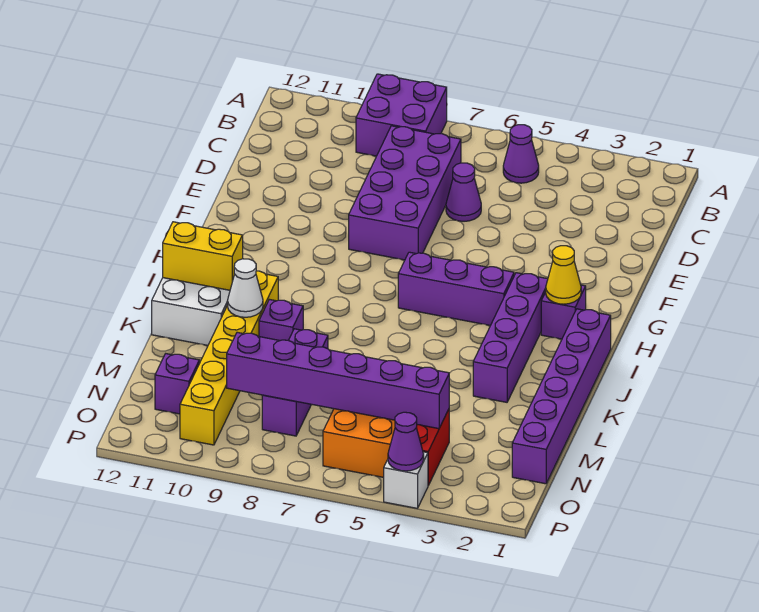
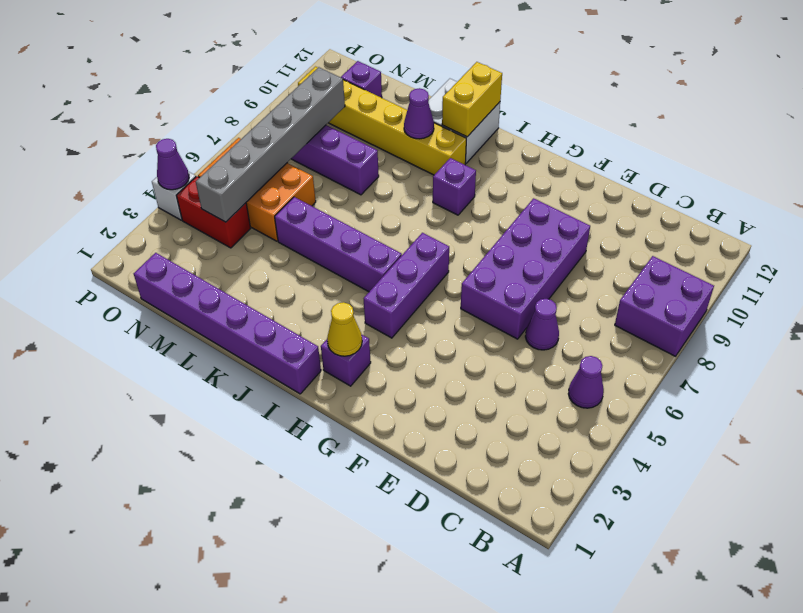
purple brick C7:F8 level 1 -> purple brick E6:F9 level 1
purple brick H3:K3 level 1 -> purple brick I5:L5 level 1
purple brick K9 level 1 -> purple brick I9 level 1
white cone K10 level 2 -> purple cone K10 level 2
purple brick N4:N9 level 2 -> grey brick N4:N9 level 2

